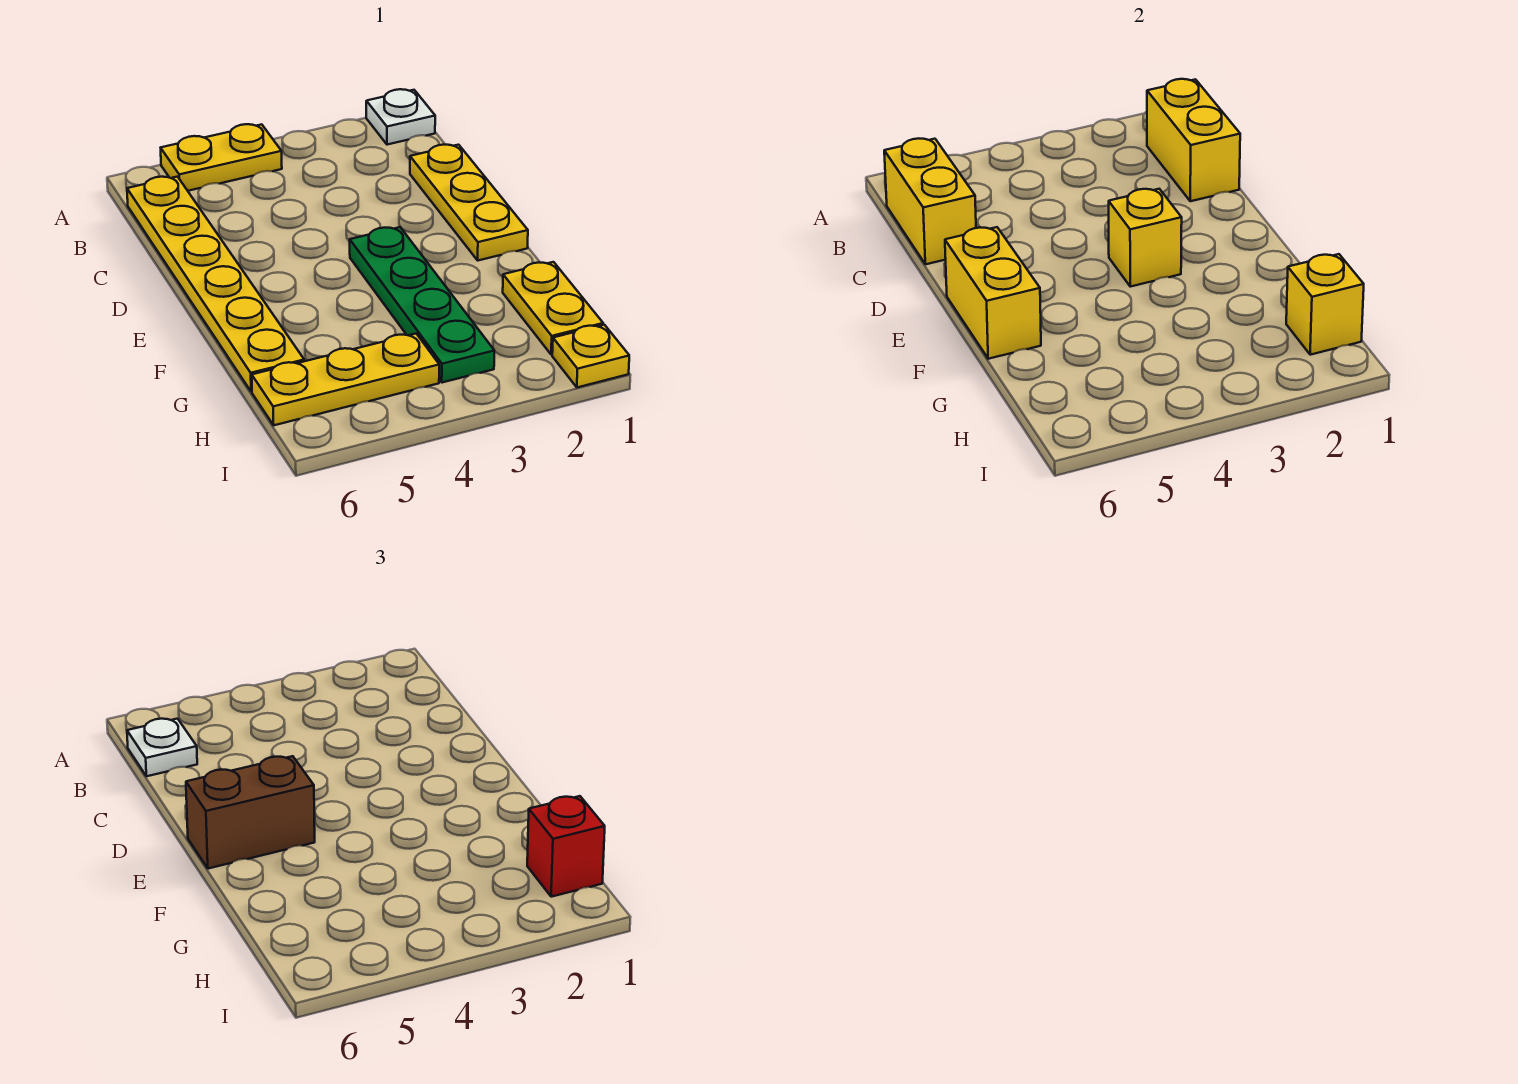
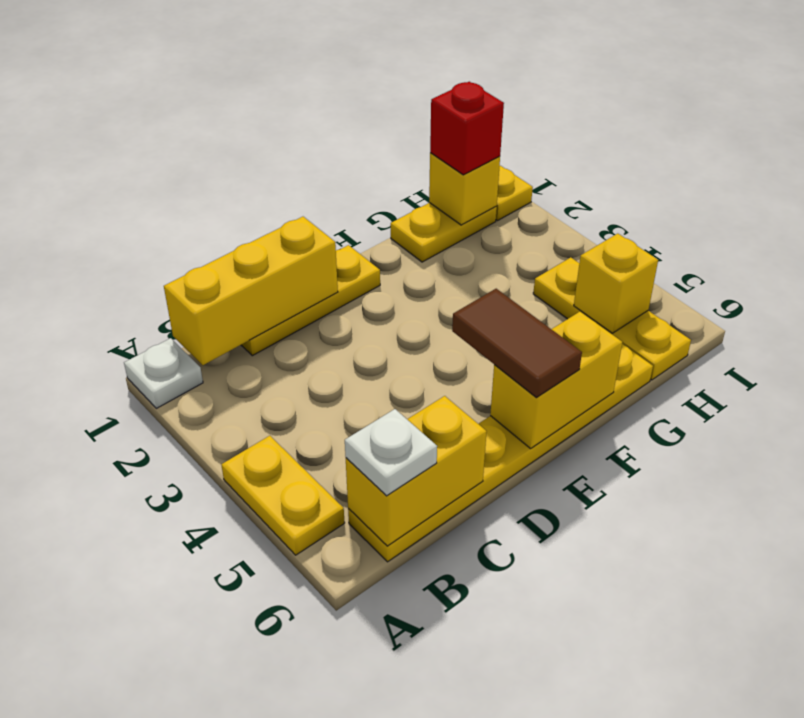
yellow brick B1:C1 level 2 -> yellow brick B1:D1 level 2
green plate E3:H3 level 1 -> none
yellow brick E3 level 2 -> yellow brick H5 level 2
brown brick E5:E6 level 3 -> brown tile E5:E6 level 3

